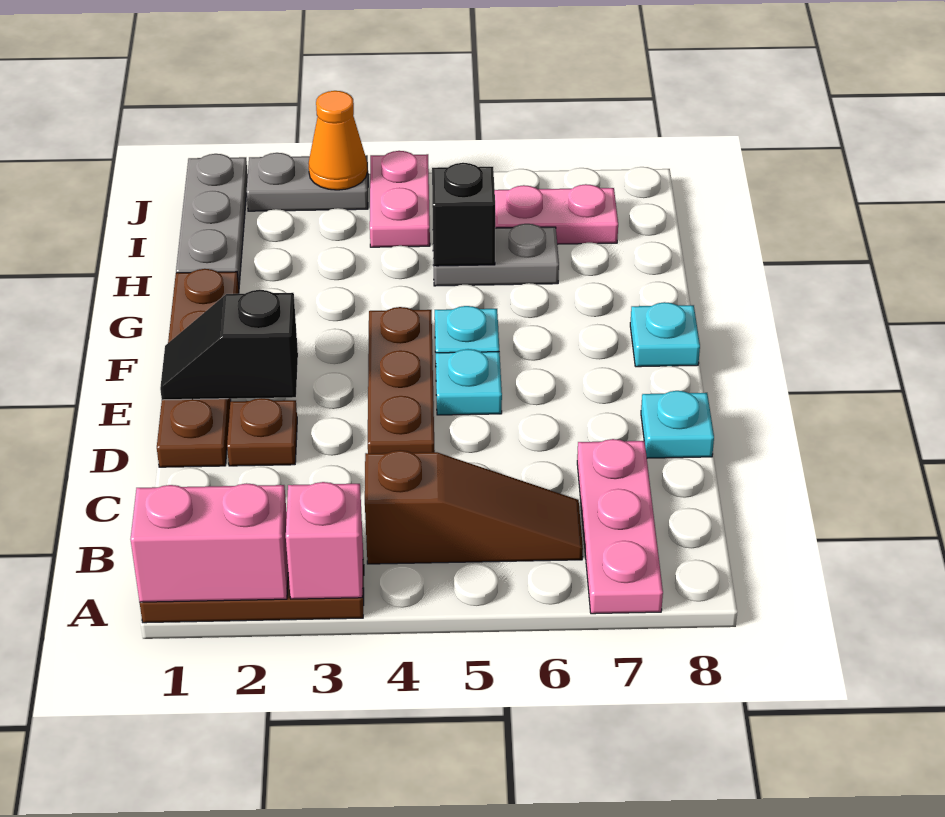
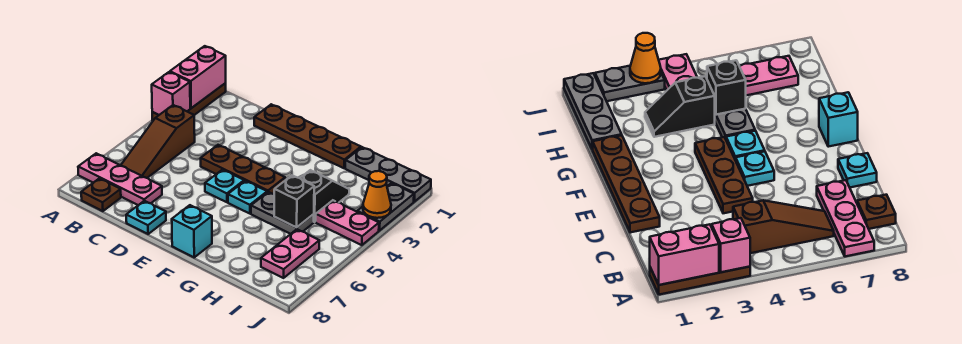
brown plate D2 level 1 -> brown plate B8 level 1
black slope E1:E2 level 2 top 2 -> black slope H3:H4 level 1 top 4
cyan plate F8 level 1 -> cyan brick F8 level 1
grey plate H5:H6 level 1 -> grey plate G5:H5 level 1

